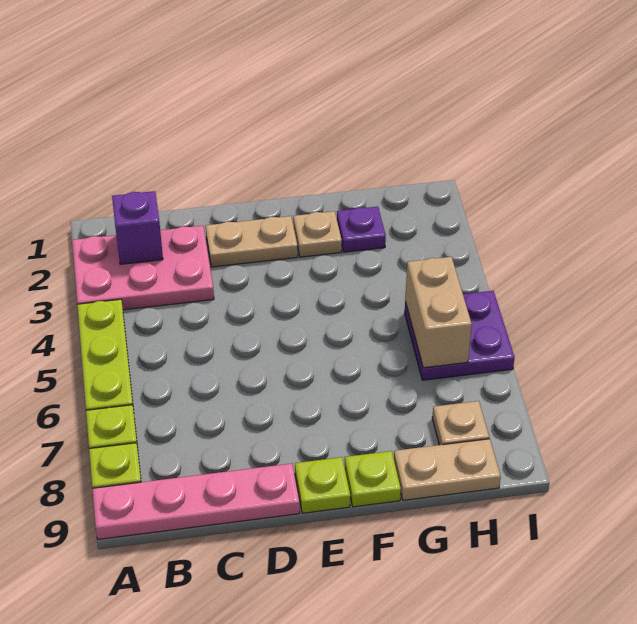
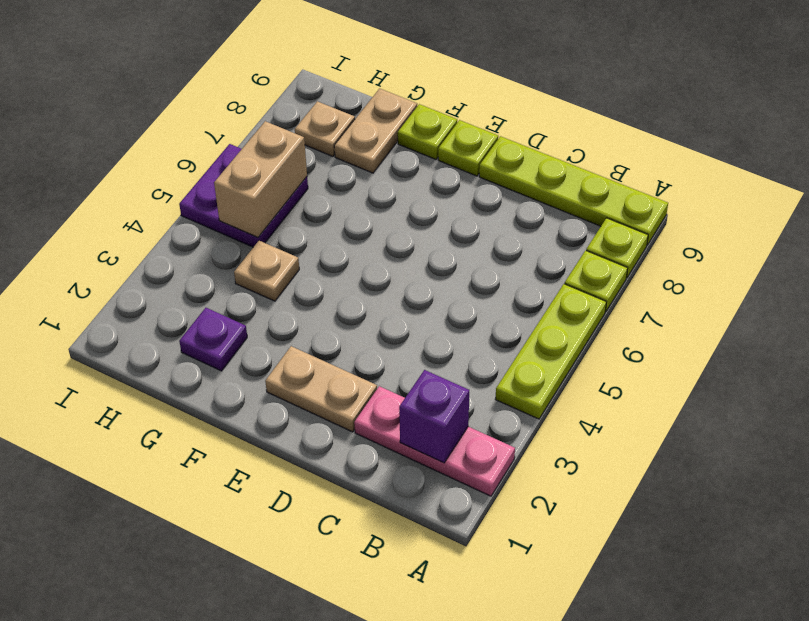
pink plate A2:C3 level 1 -> pink plate A2:C2 level 1
pink plate A9:D9 level 1 -> lime plate A9:D9 level 1
tan plate F2 level 1 -> tan plate G4 level 1
tan plate G9:H9 level 1 -> tan plate G8:G9 level 1

